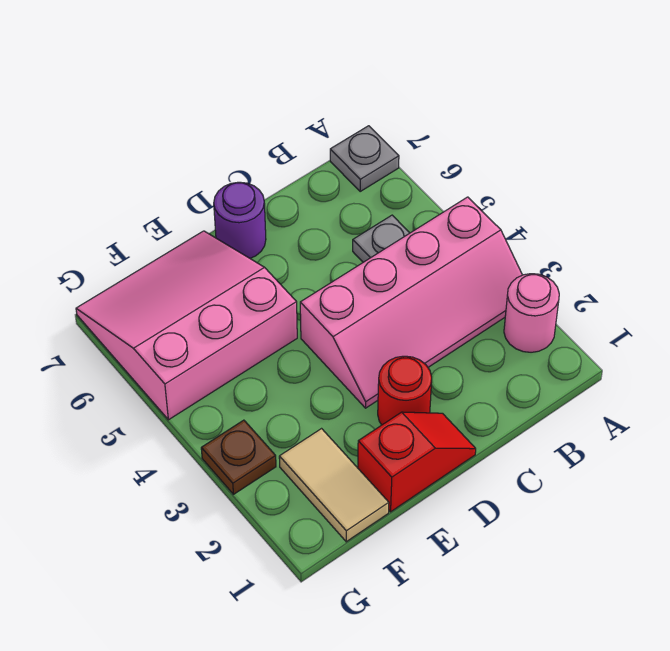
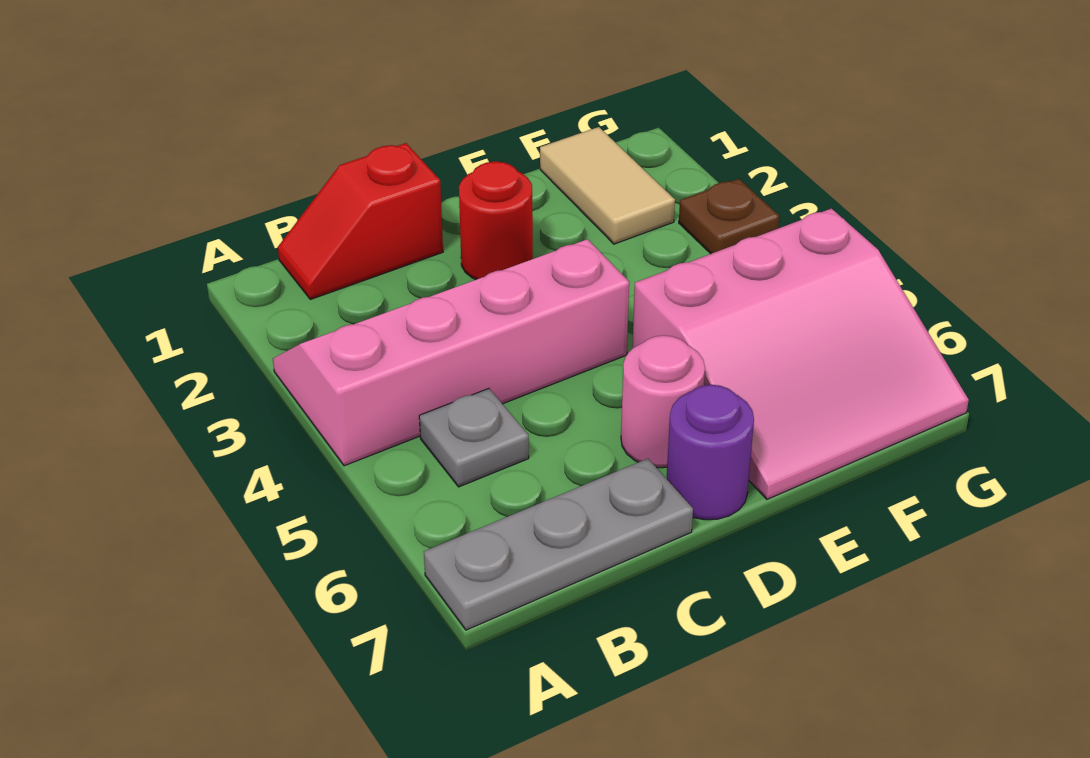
pink round brick A2 level 1 -> pink round brick D6 level 1
grey plate A7 level 1 -> grey plate A7:C7 level 1
red slope D1:E1 level 1 top E -> red slope B1:C1 level 1 top C

